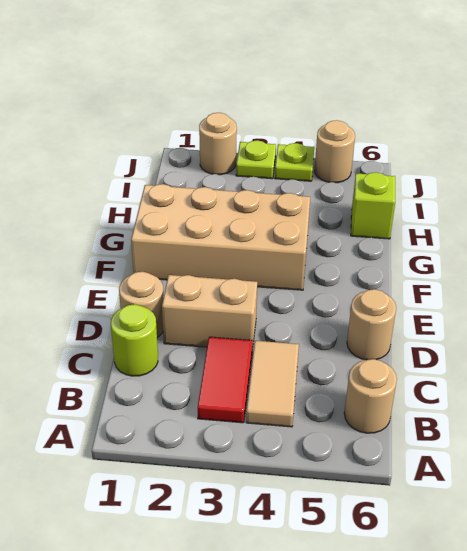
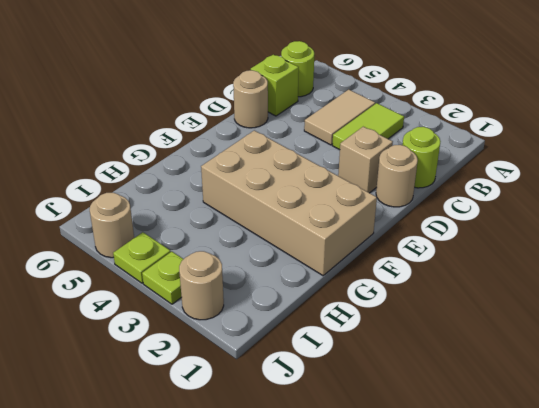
red tile B3:C3 level 1 -> lime tile B3:C3 level 1
tan round brick B6 level 1 -> lime round brick B6 level 1
tan brick D2:D3 level 1 -> tan brick D2 level 1
lime brick H6 level 1 -> lime brick C6 level 1

